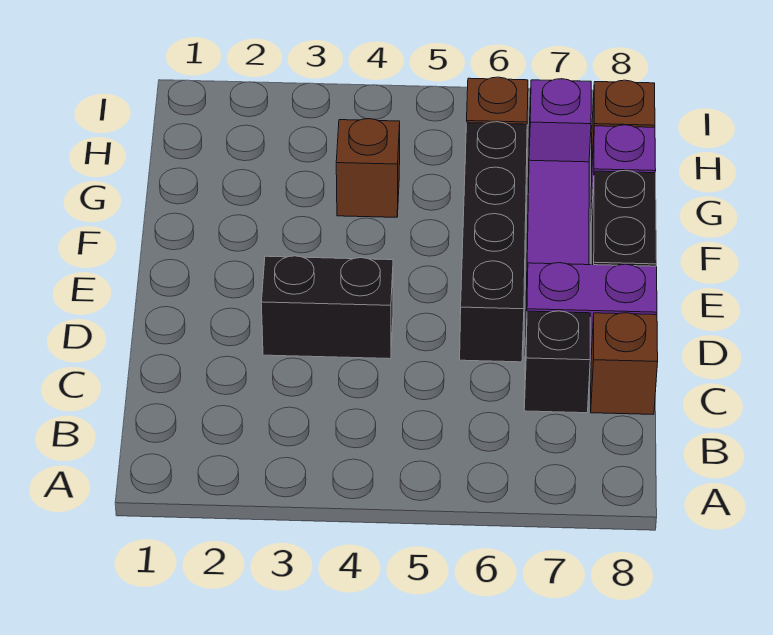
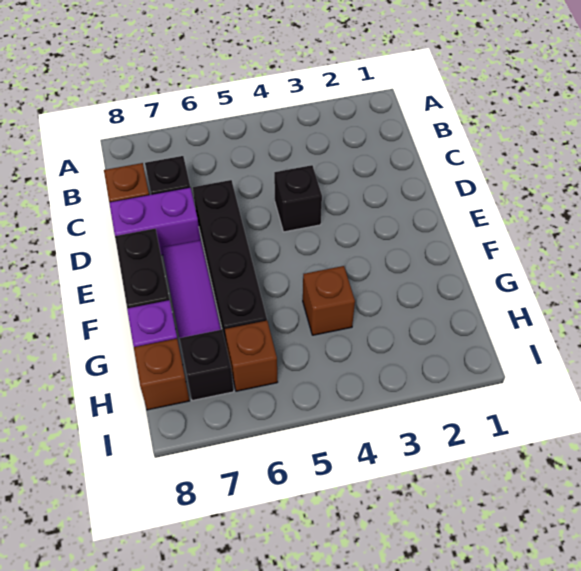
black brick D3:D4 level 1 -> black brick D4 level 1
purple brick H7 level 1 -> black brick H7 level 1

